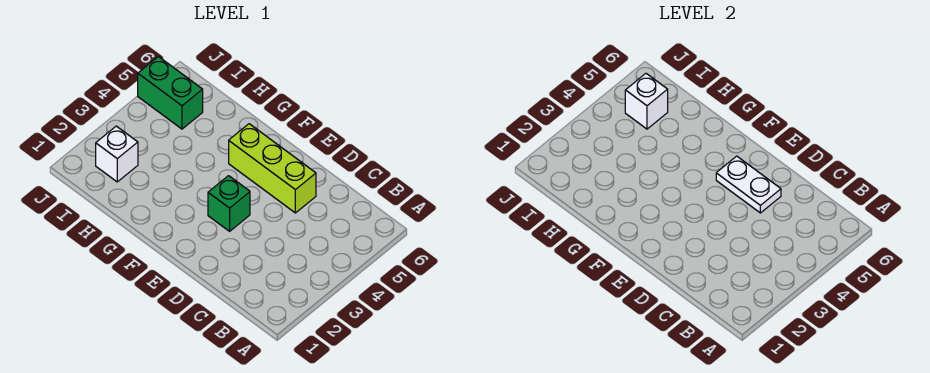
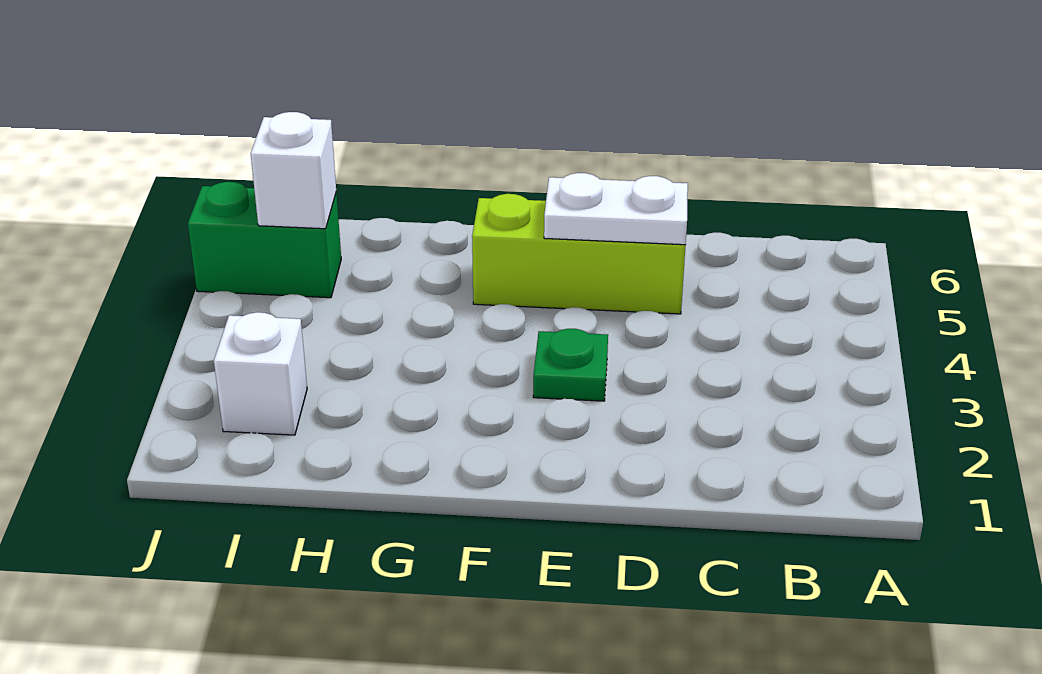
green brick E3 level 1 -> green plate E3 level 1

